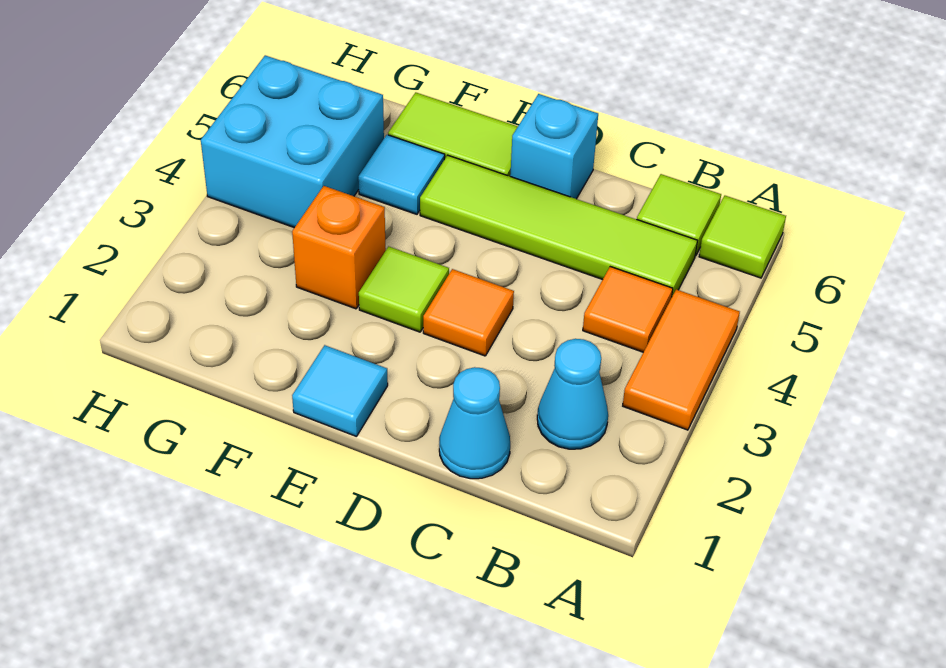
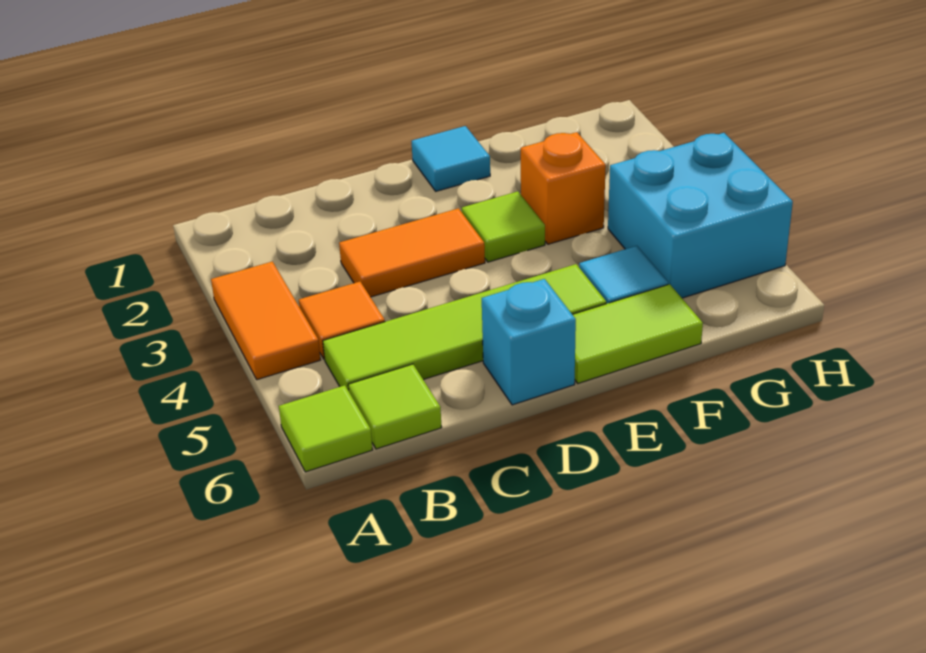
cyan cone B2 level 1 -> none
cyan cone C1 level 1 -> none
orange tile D3 level 1 -> orange tile C3:D3 level 1

